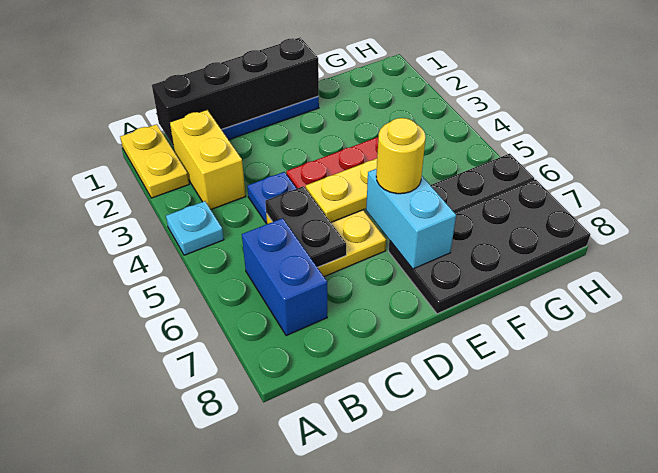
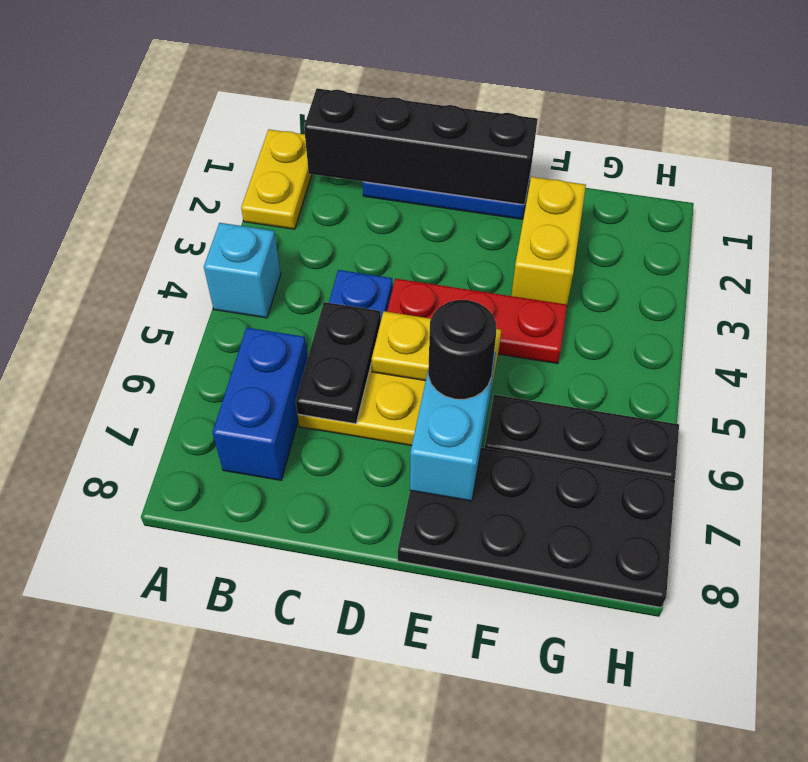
cyan plate A4 level 1 -> cyan brick A4 level 1
yellow brick B2:B3 level 1 -> yellow brick F2:F3 level 1
yellow round brick E6 level 3 -> black round brick E6 level 3

